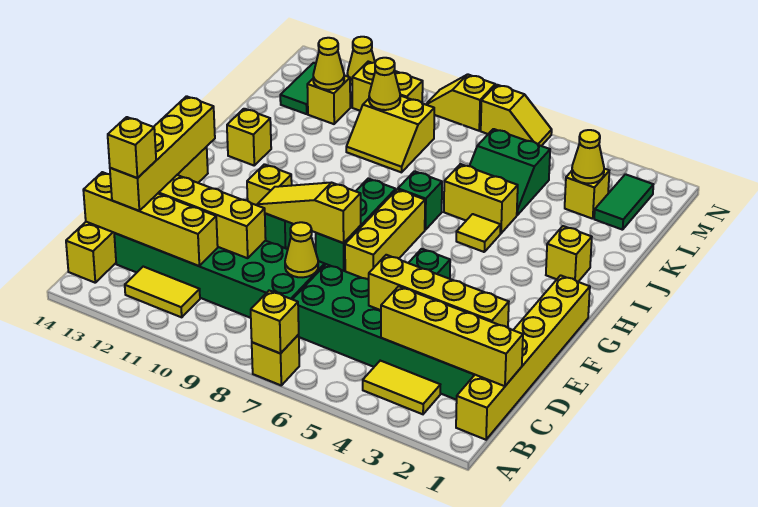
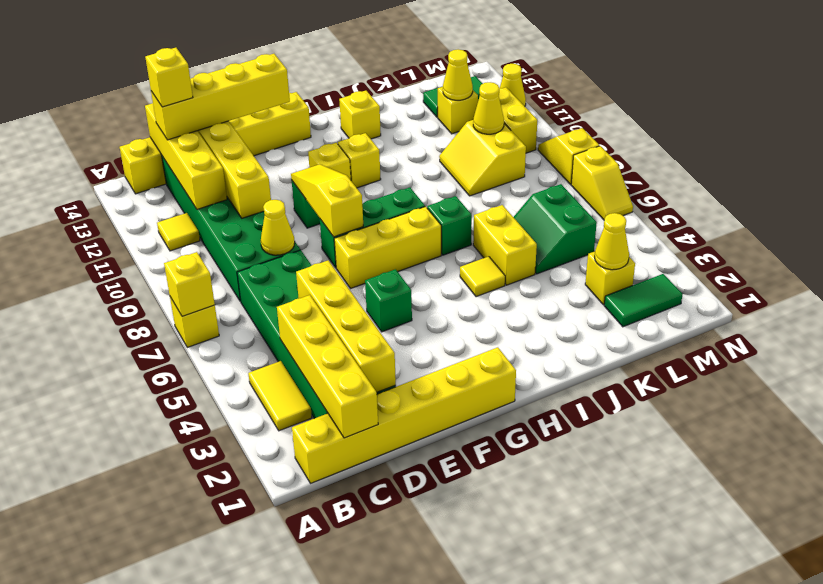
yellow tile B11:B12 level 1 -> yellow tile B11 level 1
yellow brick I2 level 1 -> yellow brick H11 level 1

